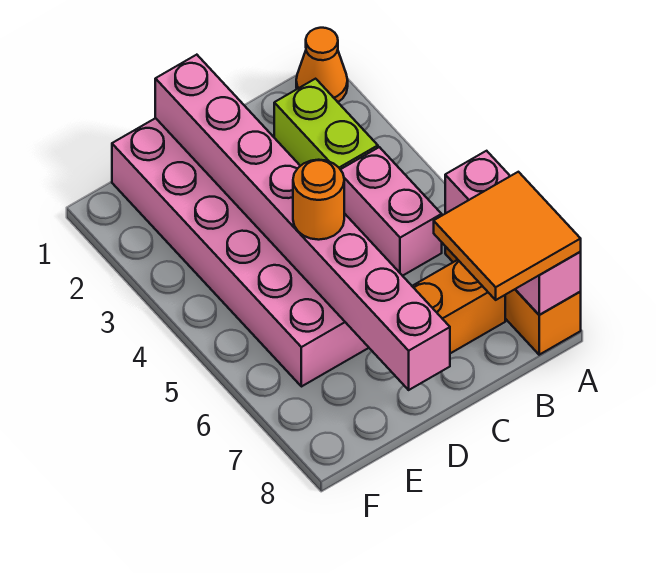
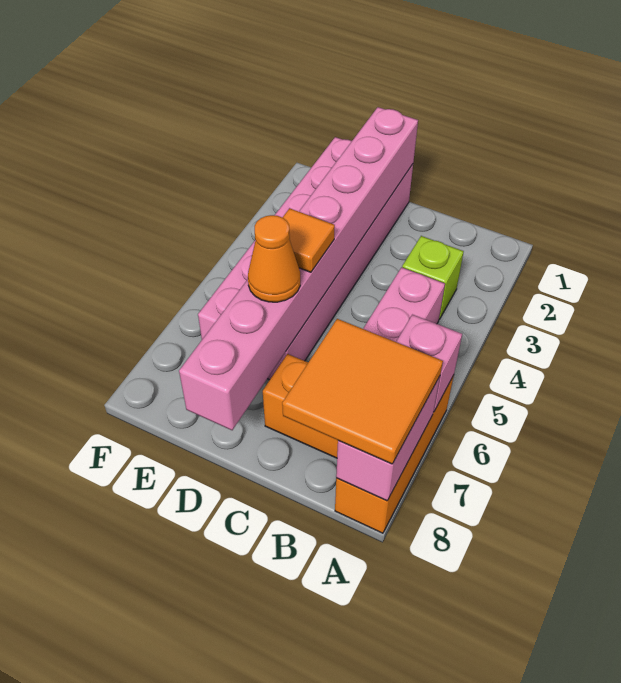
orange cone A1 level 1 -> orange cone D6 level 3
lime brick B2:B3 level 1 -> lime brick B3 level 1
orange round brick D5 level 3 -> orange tile D5 level 3

